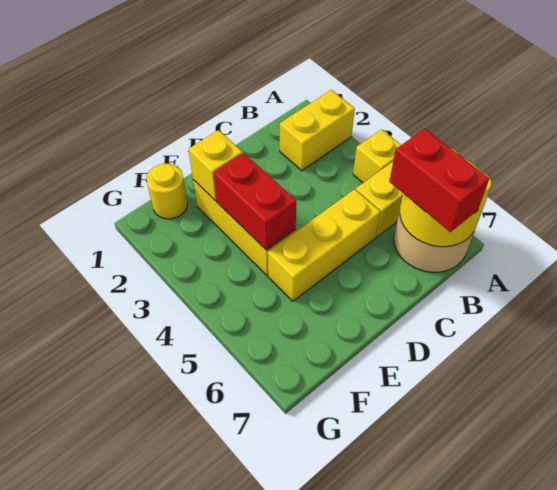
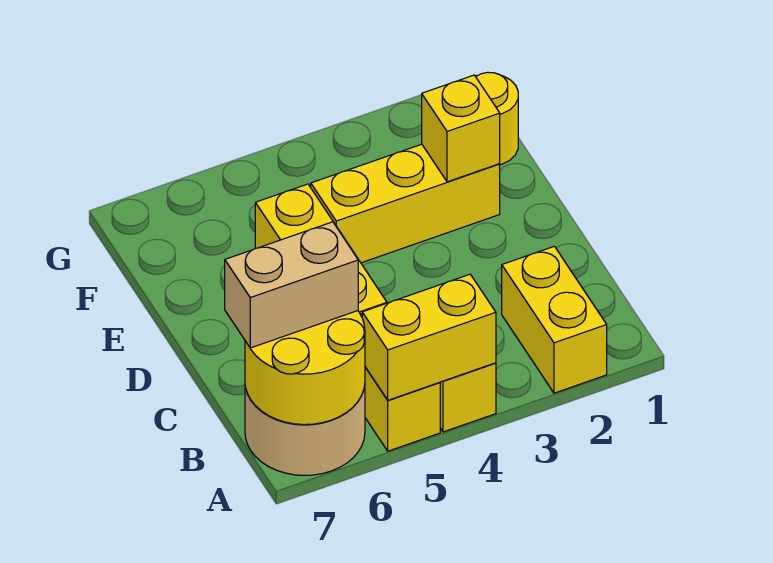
none -> yellow brick A4:A5 level 2
red brick B6:B7 level 3 -> tan brick B6:B7 level 3
red brick E3:E4 level 2 -> none

